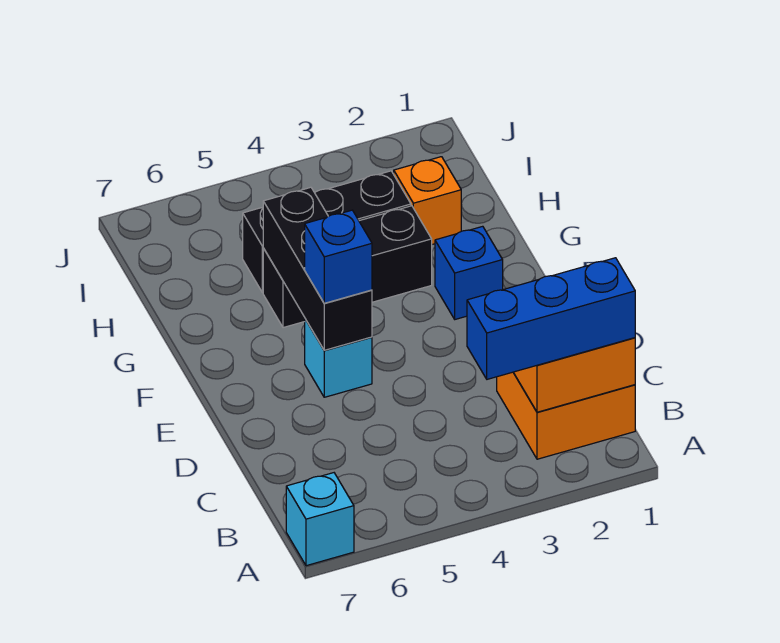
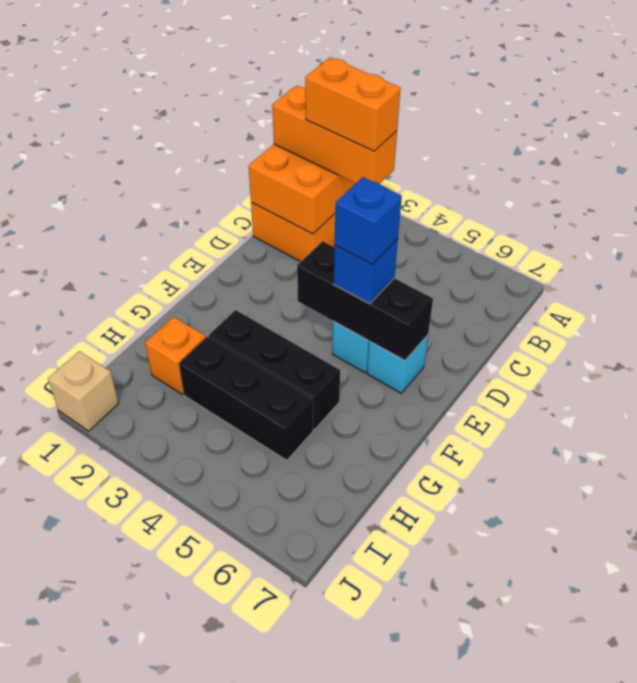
cyan brick A7 level 1 -> cyan brick E6 level 1
blue brick B1:B3 level 3 -> orange brick B1:B3 level 3
none -> orange brick B2:B3 level 4
black brick E5:G5 level 2 -> black brick E4:E6 level 2
blue brick F2 level 1 -> blue brick E5 level 4
none -> tan brick J1 level 1

